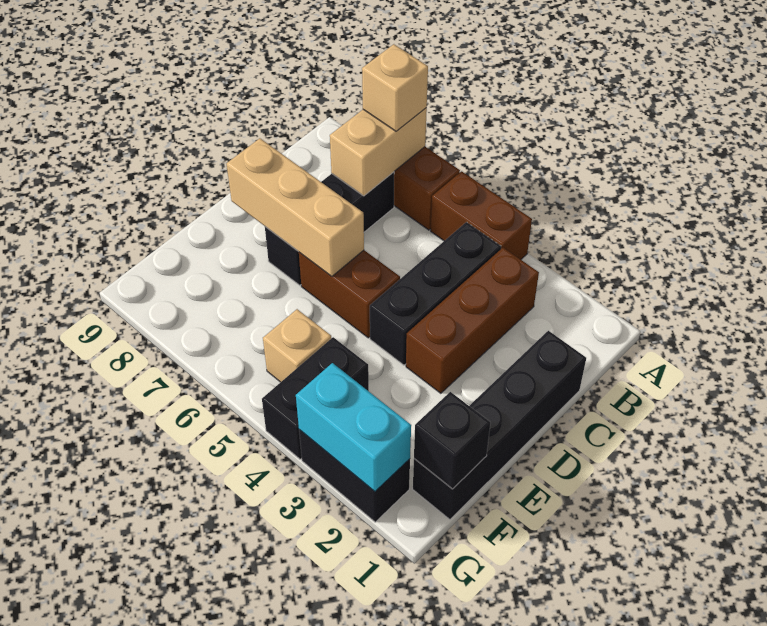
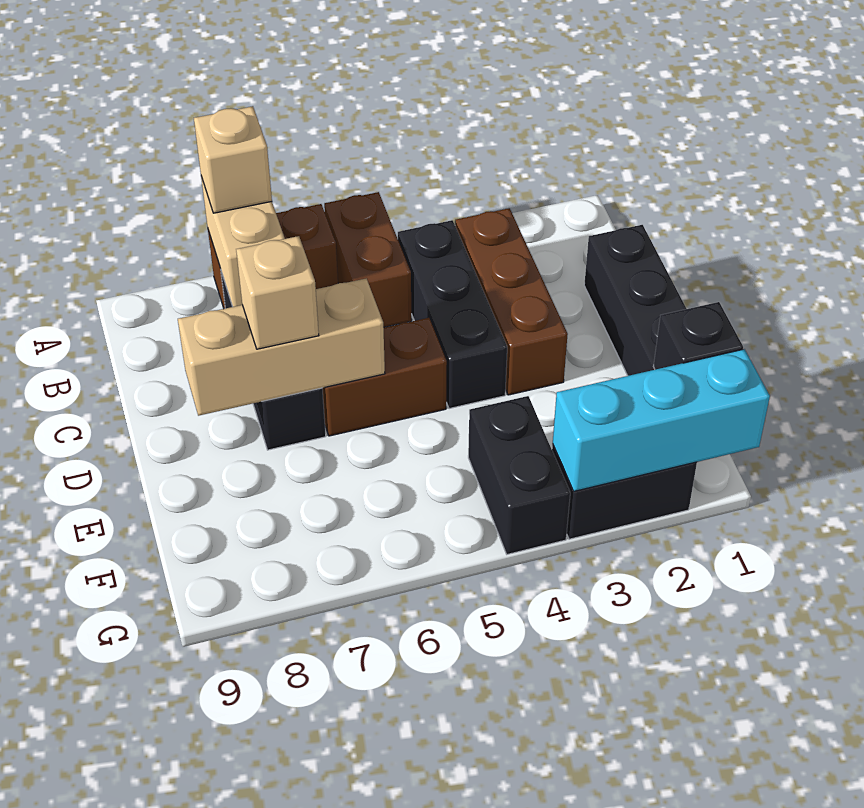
brown brick A4:A5 level 1 -> brown brick A5:B5 level 1
tan brick F5 level 1 -> tan brick D7 level 3
cyan brick G2:G3 level 2 -> cyan brick G1:G3 level 2

